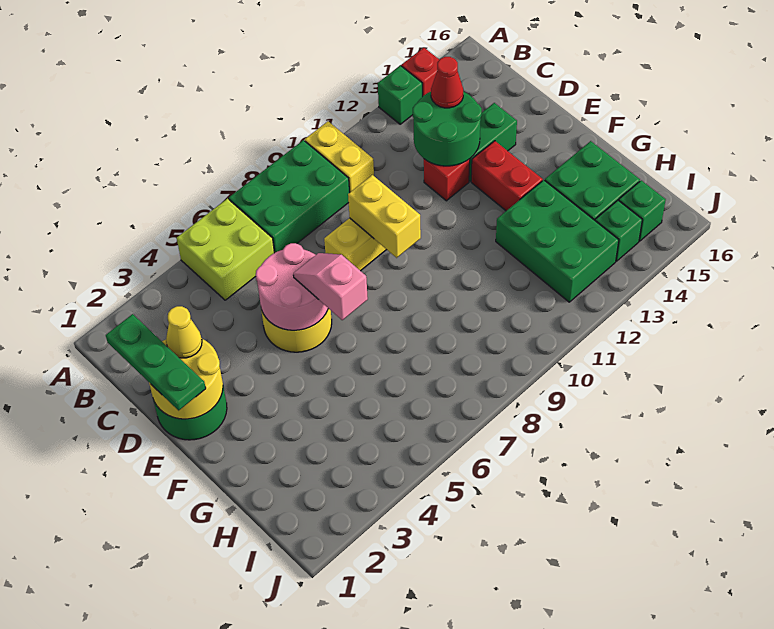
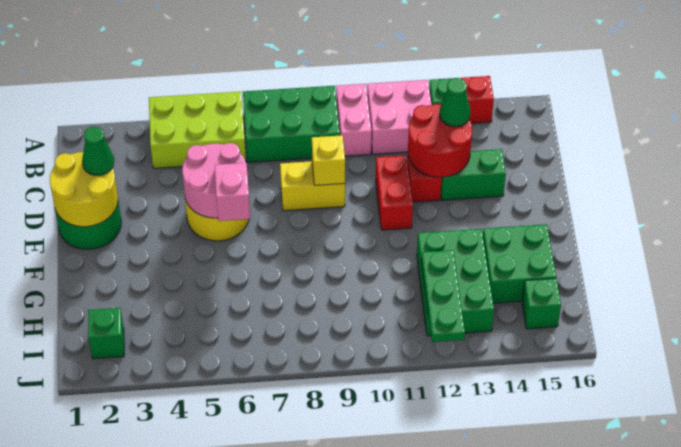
lime brick A5:B6 level 1 -> lime brick A4:B6 level 1
yellow brick A10:B10 level 1 -> pink brick A10:B10 level 1
none -> pink brick A11:B12 level 1
green plate C1:E1 level 3 -> green plate H12:J12 level 2
green round brick C12:D13 level 2 -> red round brick C12:D13 level 2
red cone C13 level 3 -> green cone C13 level 3
yellow cone D2 level 3 -> green cone D2 level 3
yellow brick D9:E9 level 2 -> yellow brick D9 level 2
red brick E13:F13 level 1 -> red brick D11:E11 level 1
green brick I14 level 1 -> green brick I2 level 1

